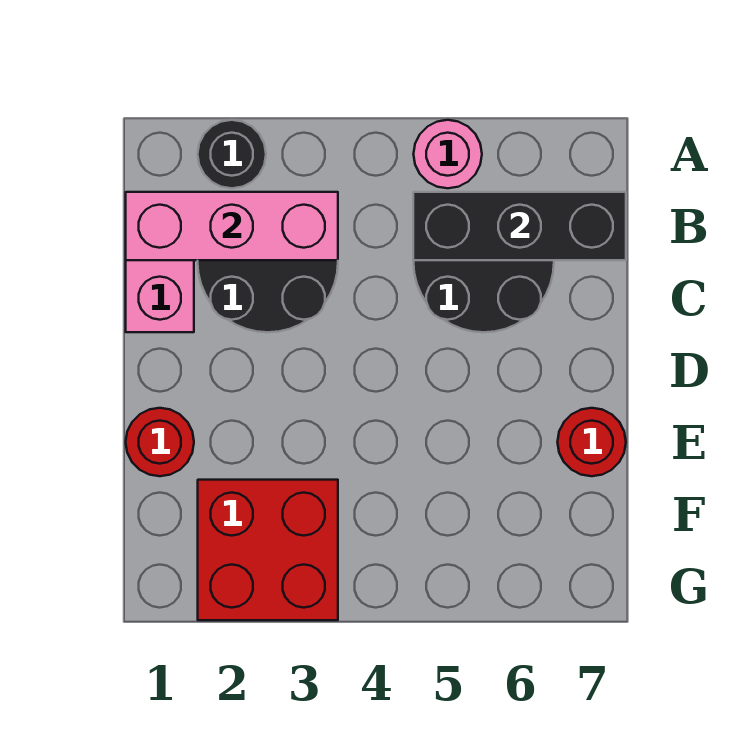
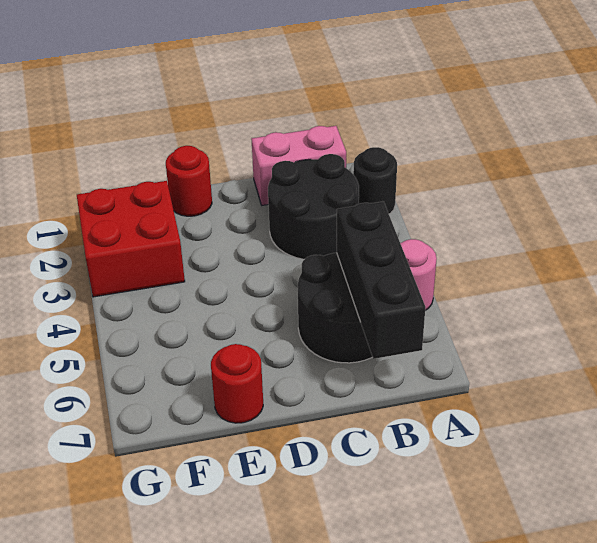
pink brick B1:B3 level 2 -> none

